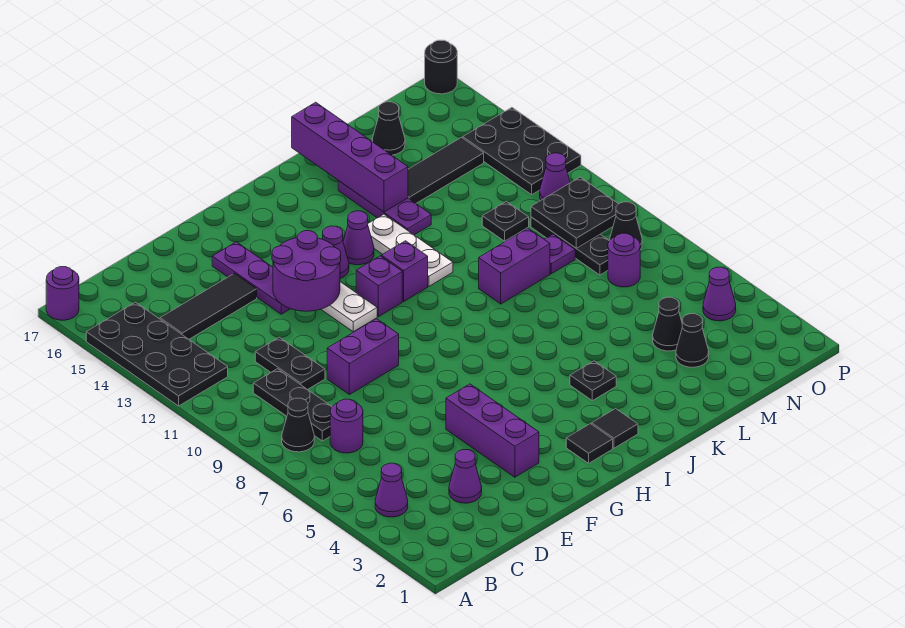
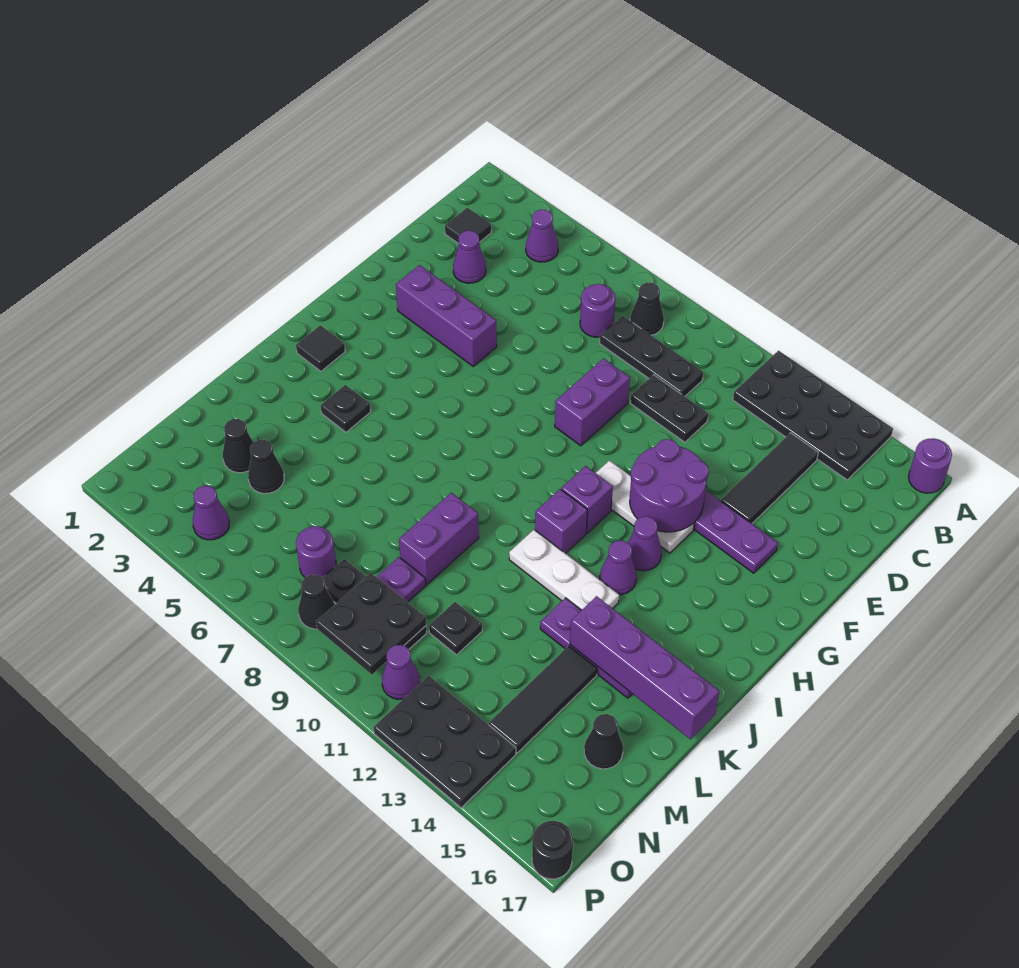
black tile H2 level 1 -> black tile C2 level 1

